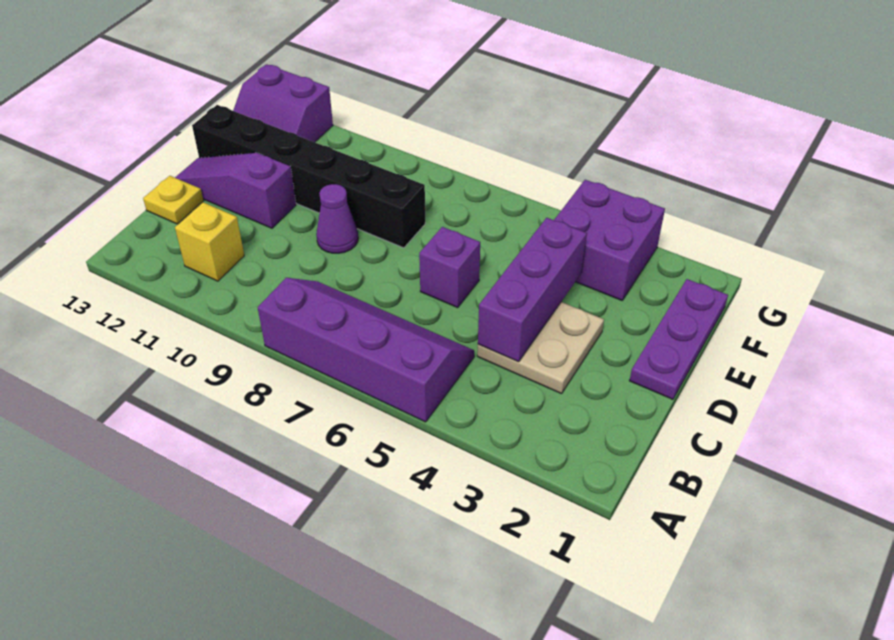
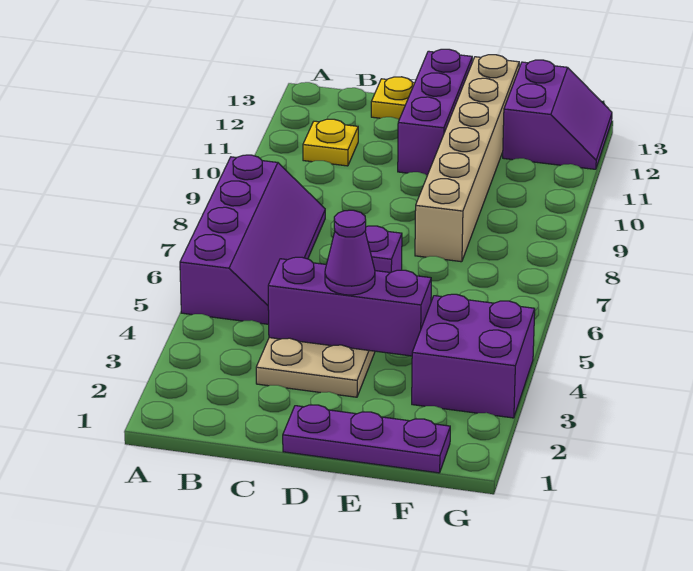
yellow brick B11 level 1 -> yellow plate B11 level 1
purple cone D9 level 1 -> purple cone D4 level 3
purple slope D11:D13 level 1 top 11 -> purple brick D11:D13 level 1
black brick E8:E13 level 1 -> tan brick E8:E13 level 1
purple slope F12:G13 level 1 top G -> purple slope F12:G13 level 1 top F

